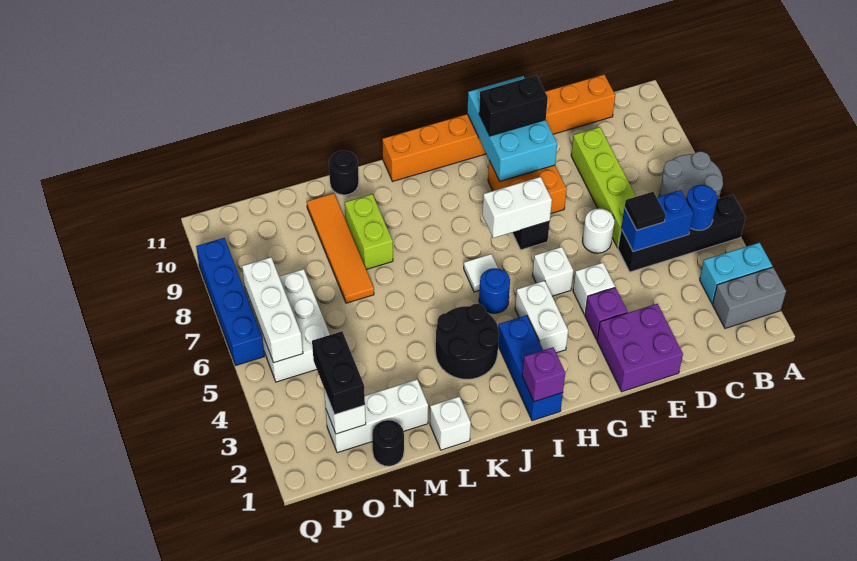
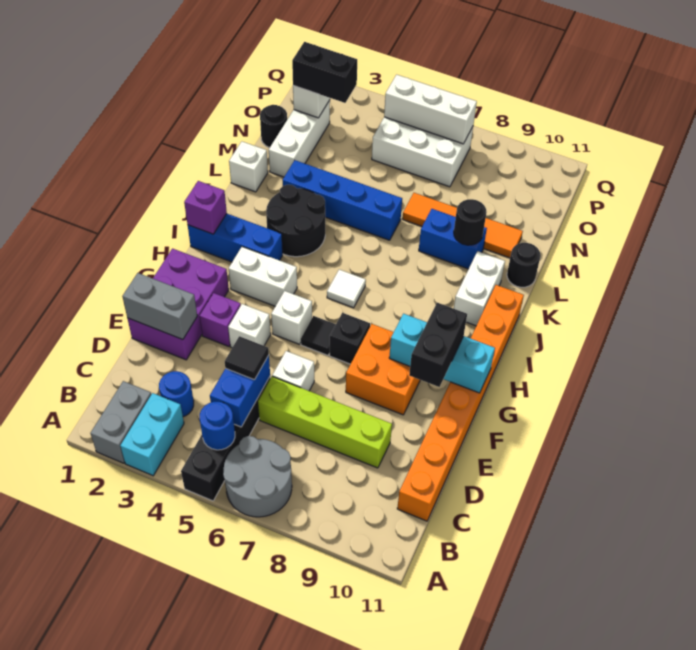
purple brick E1:F2 level 1 -> purple brick E1:G2 level 1
none -> grey brick E1:E2 level 2
white round brick E6 level 1 -> white brick E6 level 1
cyan brick F9:G11 level 2 -> cyan brick G9:G11 level 2
none -> black tile G6 level 1
white brick G7:H7 level 2 -> white brick J10:K10 level 1
blue round brick I5 level 1 -> blue round brick C3 level 1
lime brick L8:L9 level 1 -> blue brick L8:L9 level 1
none -> black round brick L9 level 2
blue brick Q6:Q9 level 1 -> blue brick L3:L6 level 1

